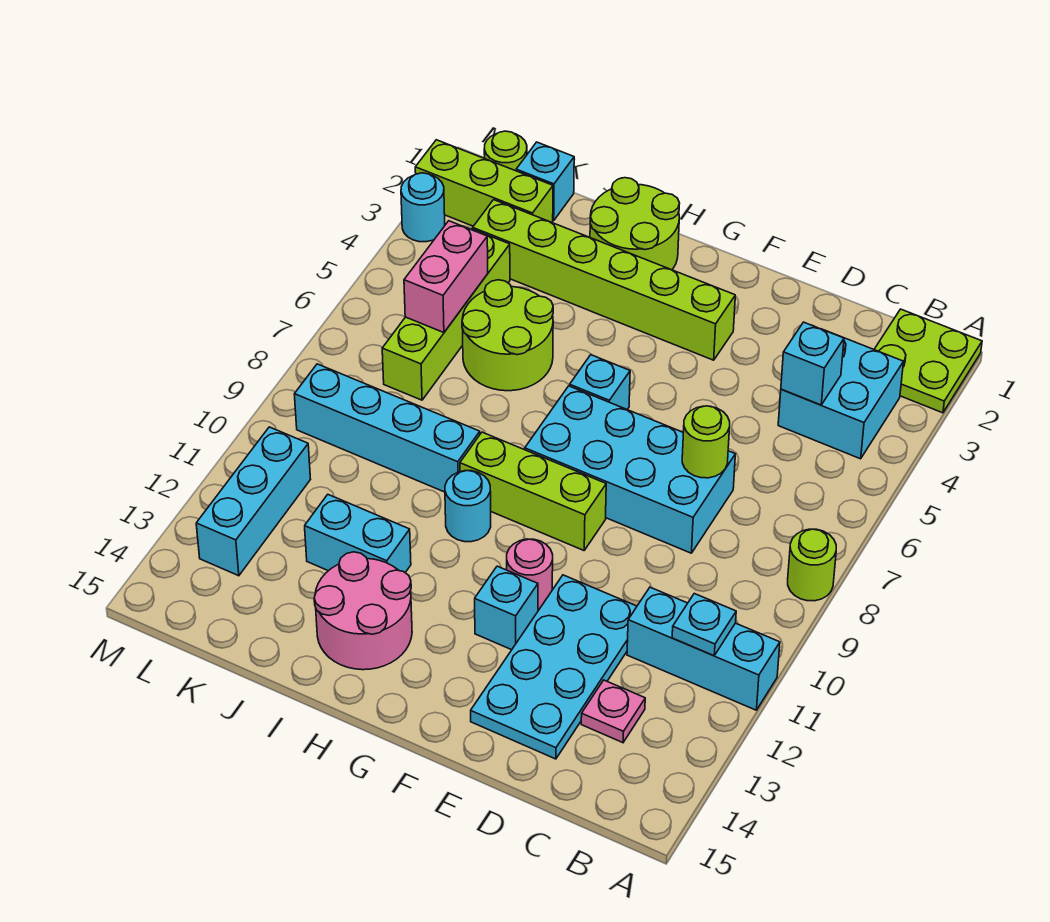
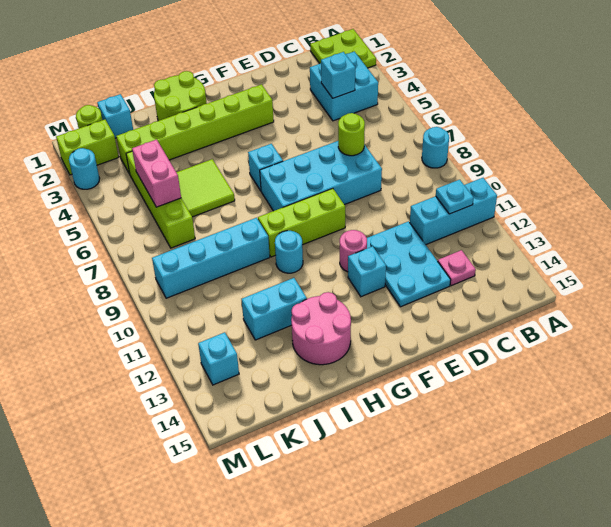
lime round brick A8 level 1 -> cyan round brick A8 level 1
cyan plate D11:E14 level 1 -> cyan plate D11:E13 level 1
lime round brick I5:J6 level 1 -> lime tile I5:J6 level 1
lime brick K2:M2 level 1 -> lime brick L2:M2 level 1
cyan brick L11:L13 level 1 -> cyan brick L13 level 1

